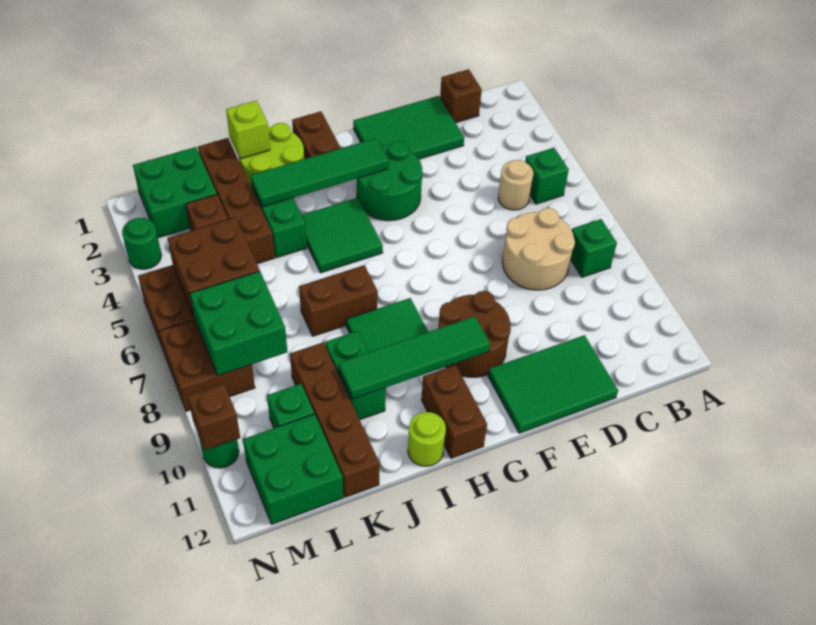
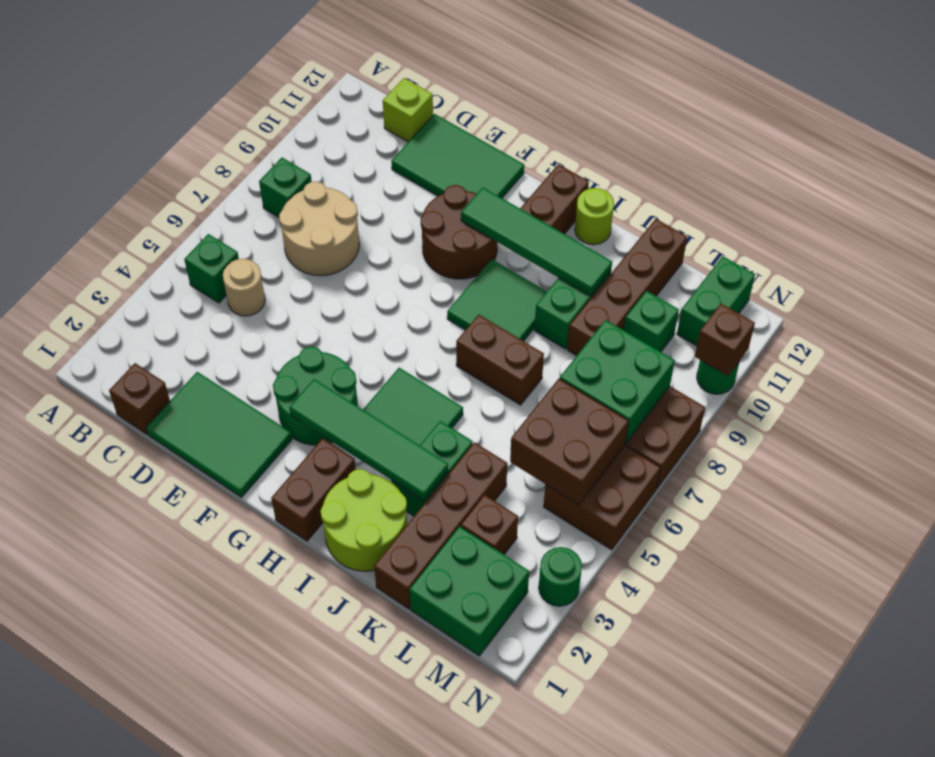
lime brick J1 level 2 -> lime brick C12 level 1
green brick L11:M12 level 1 -> green brick M11:M12 level 1

